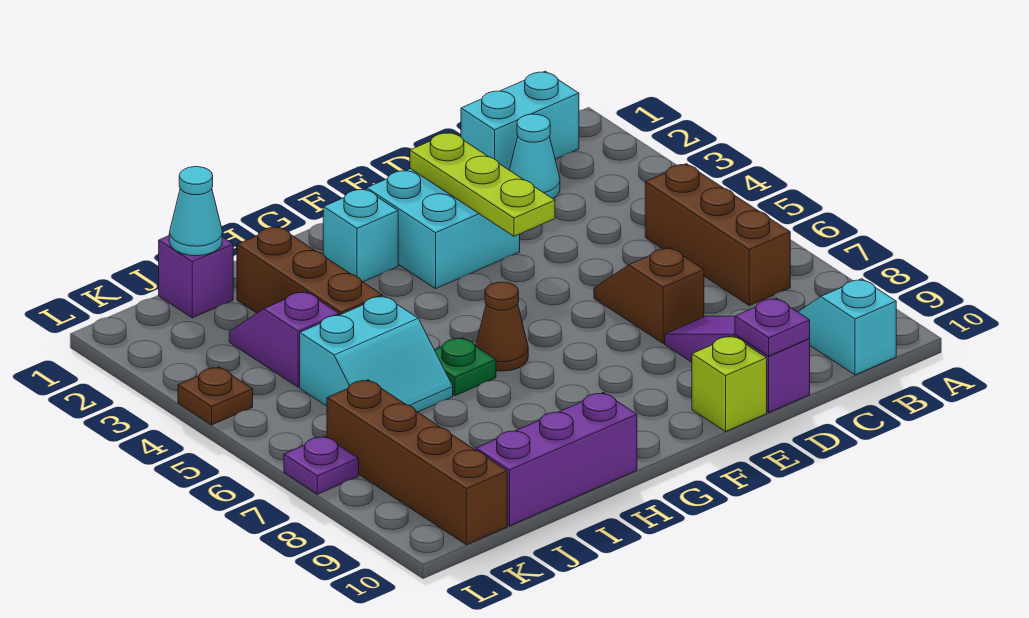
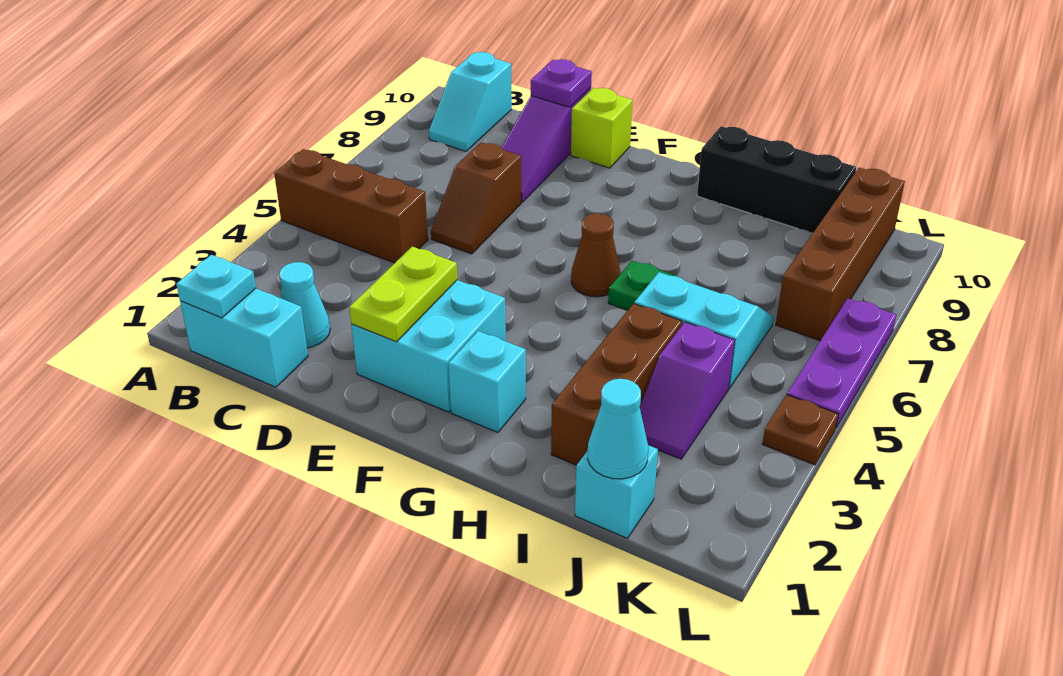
none -> cyan plate B1 level 2
brown brick B5:B7 level 1 -> brown brick A5:C5 level 1
lime plate E2:E4 level 2 -> lime plate E2:E3 level 2
purple brick H10:J10 level 1 -> black brick H10:J10 level 1
purple brick J1 level 1 -> cyan brick J1 level 1
purple plate L7 level 1 -> purple plate L5:L7 level 1

